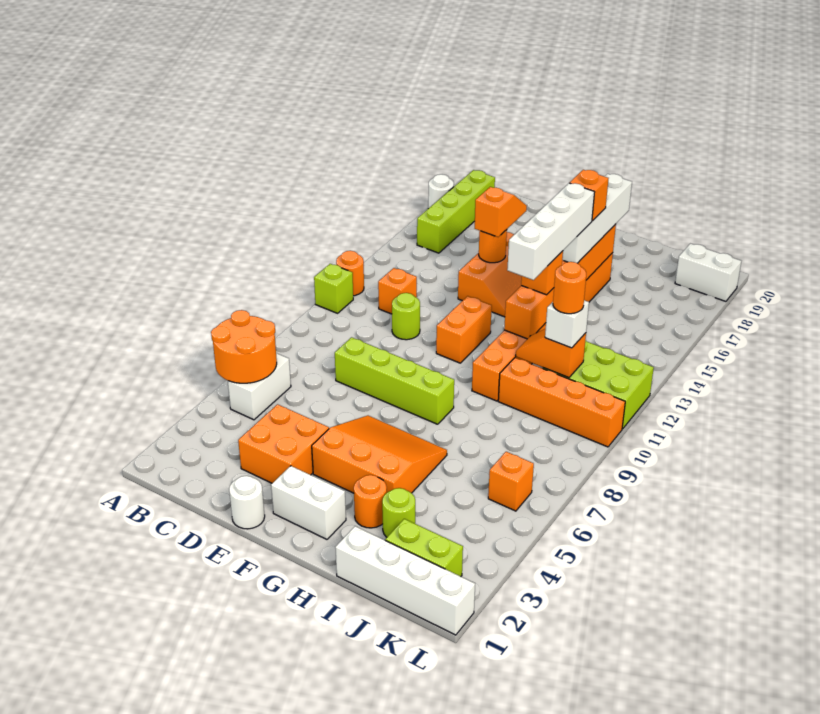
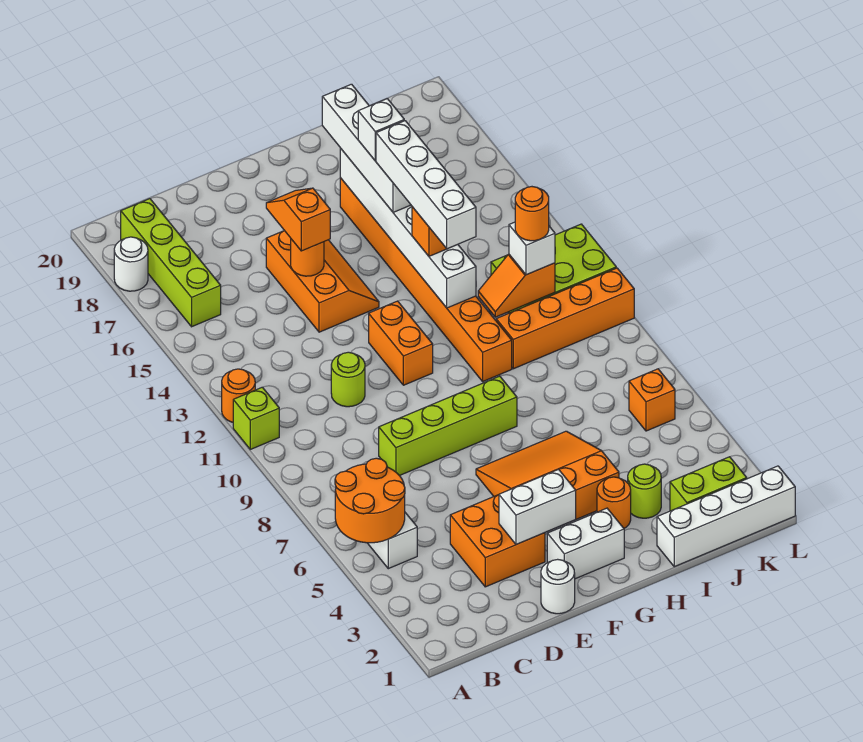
orange brick C12 level 1 -> none
orange brick H12:H17 level 2 -> white brick H12:H17 level 2
orange brick H16 level 4 -> white brick H16 level 4
white brick K19:L19 level 1 -> white brick E3:F3 level 2

